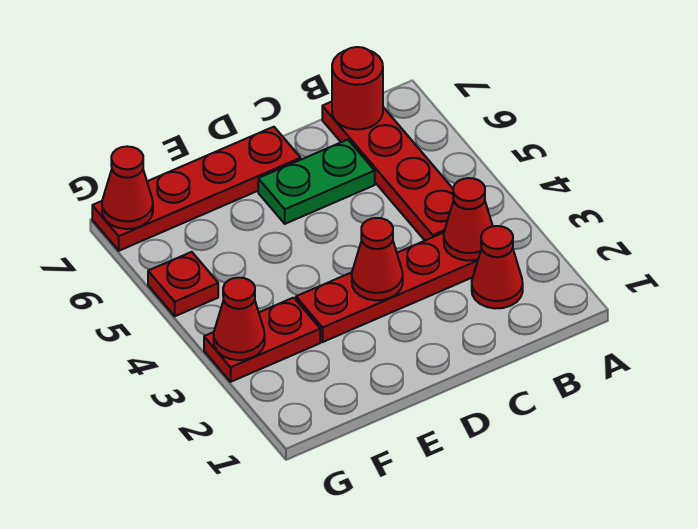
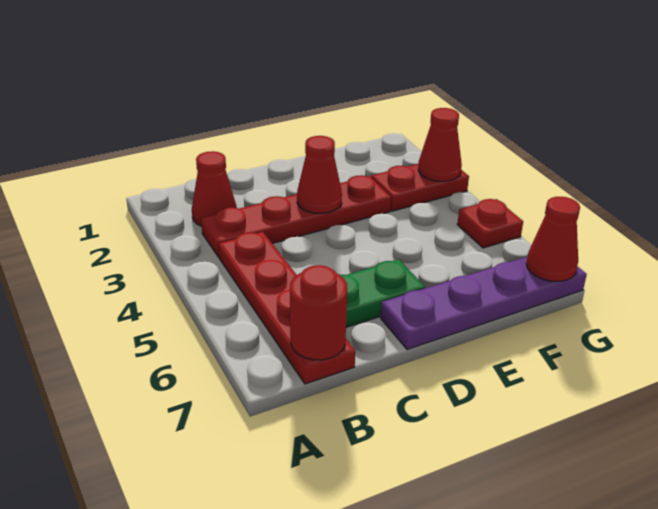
red cone B3 level 2 -> none
red plate D7:G7 level 1 -> purple plate D7:G7 level 1

